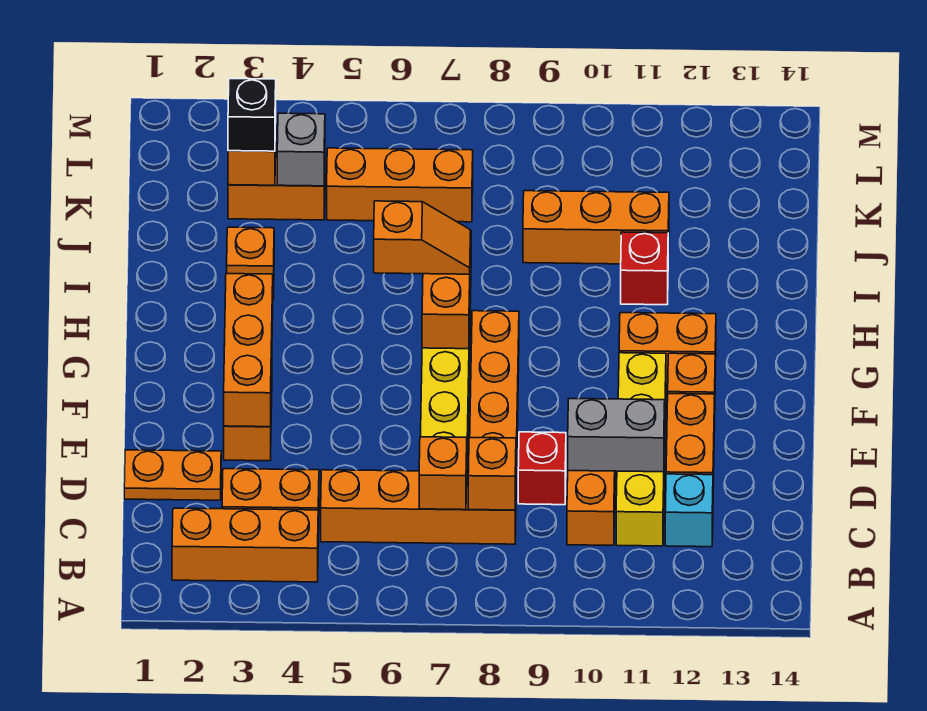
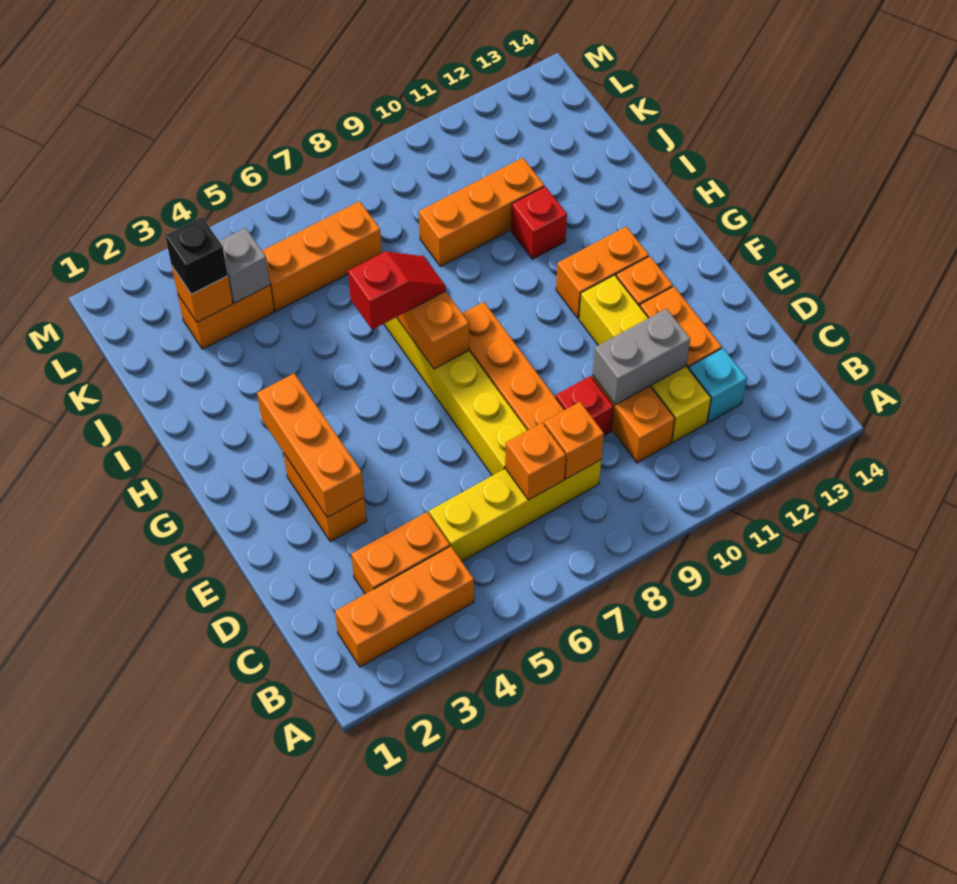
orange brick C5:C8 level 1 -> yellow brick C5:C8 level 1
orange plate D1:D2 level 1 -> none
orange slope H6:H7 level 3 top 6 -> red slope H6:H7 level 3 top 6
orange brick I3 level 1 -> none

